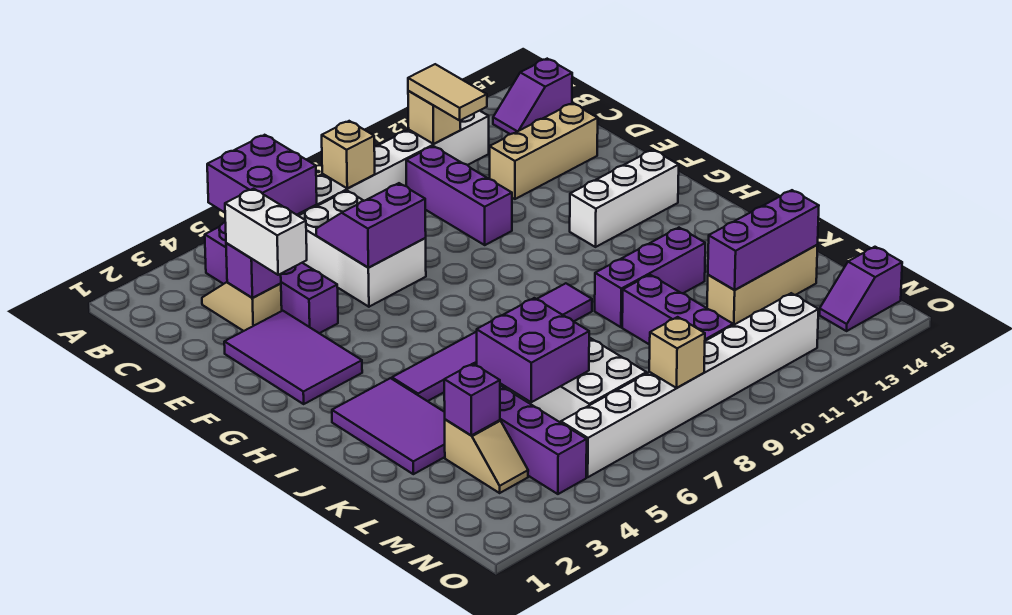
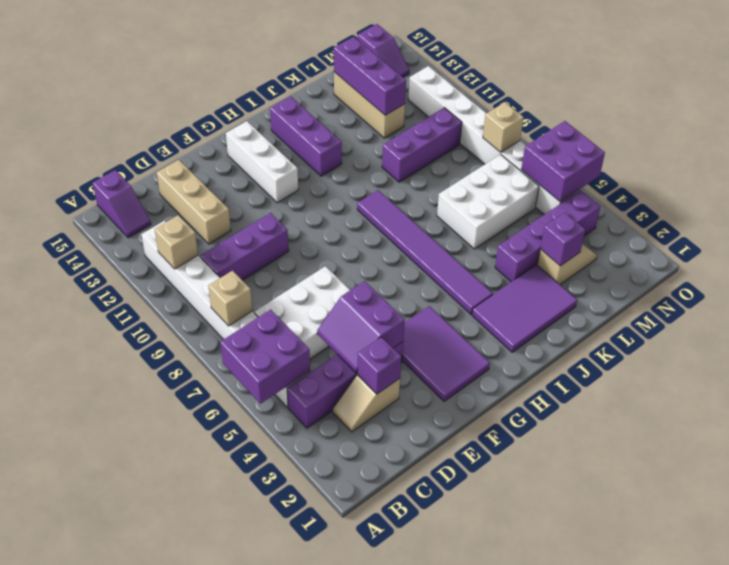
tan tile B11:C11 level 3 -> none
white brick D3:E3 level 3 -> none
purple slope D6:E7 level 2 top E -> purple slope D4:E5 level 2 top E
purple tile E2:G3 level 1 -> purple tile F2:G4 level 1
purple brick J10:J12 level 1 -> purple brick I12:I14 level 1
purple brick K5:L6 level 2 -> purple brick N5:O6 level 2

